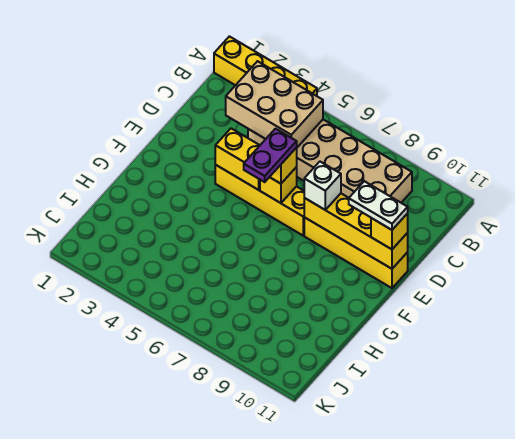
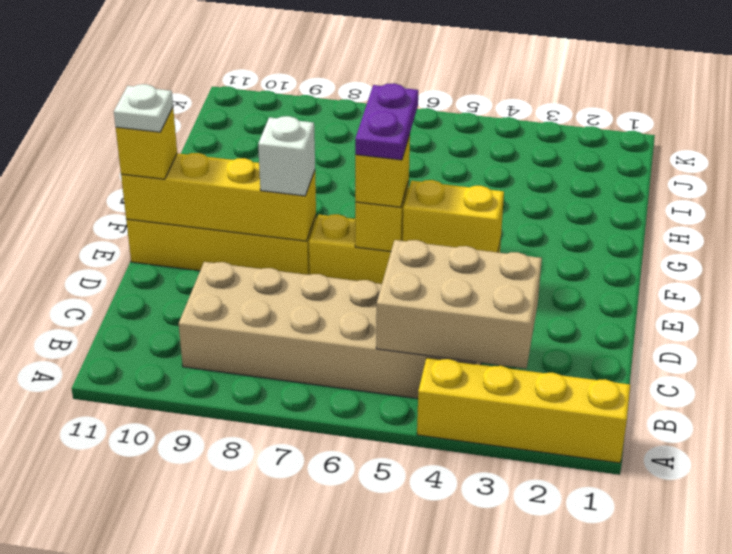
white plate E10:E11 level 4 -> white plate E11 level 4

